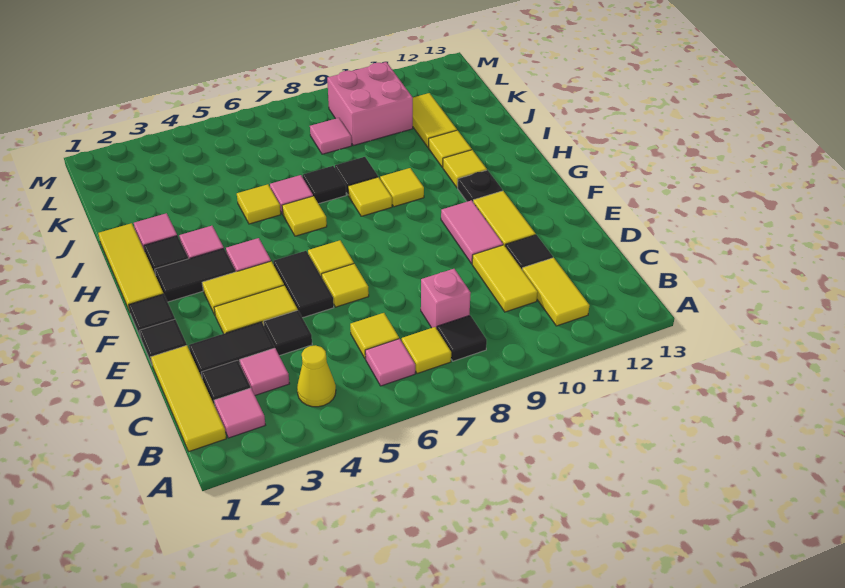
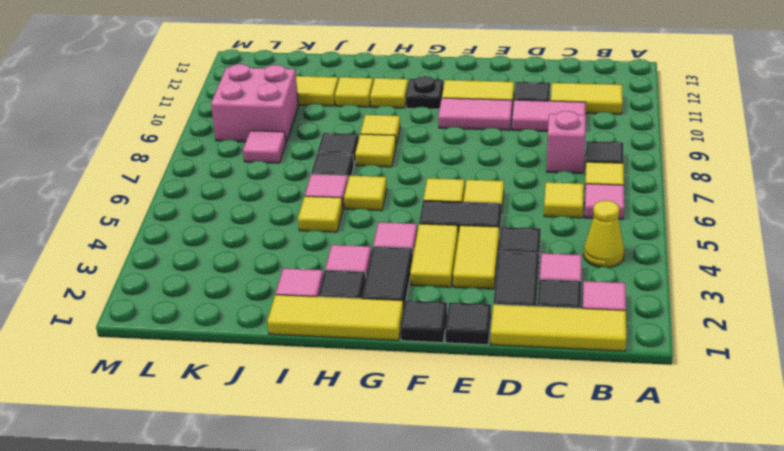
yellow tile C10:D10 level 1 -> pink tile C10:D10 level 1

